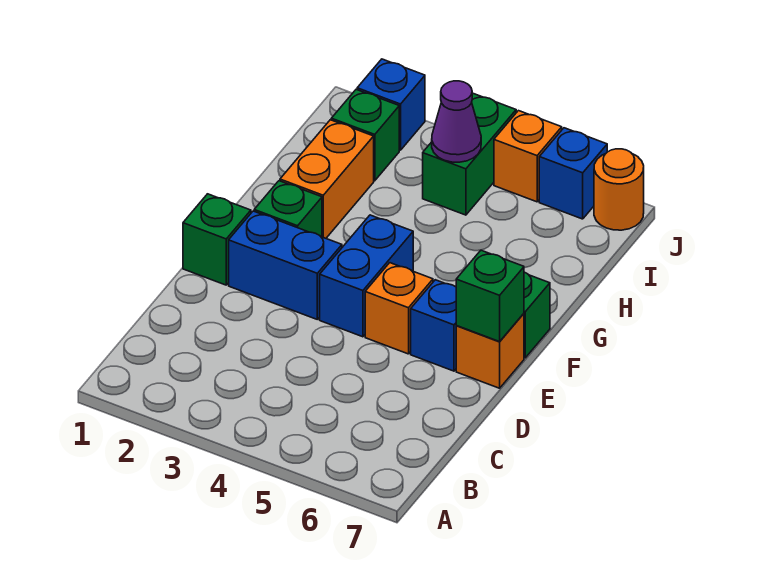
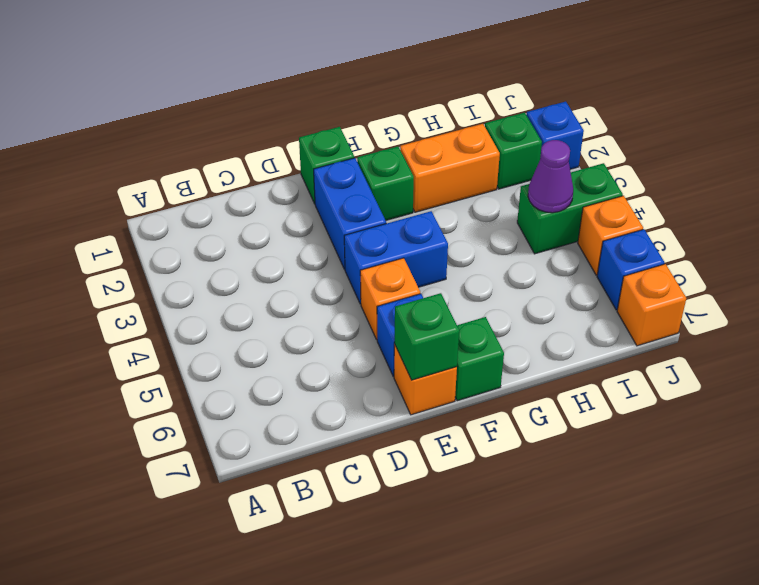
orange round brick J7 level 1 -> orange brick J7 level 1

